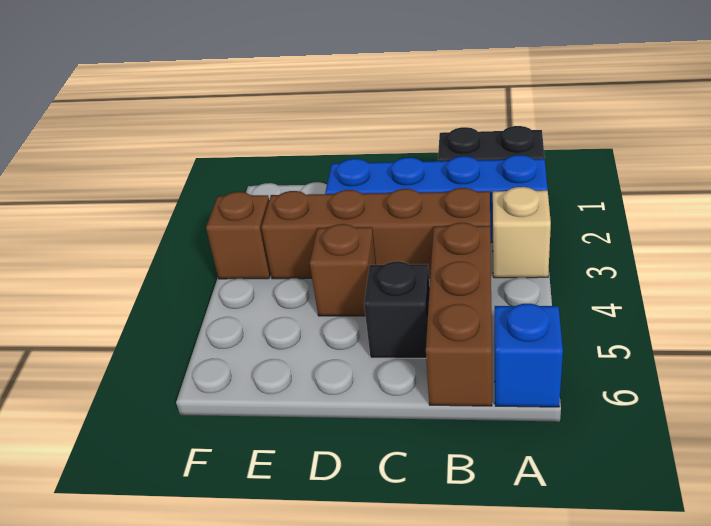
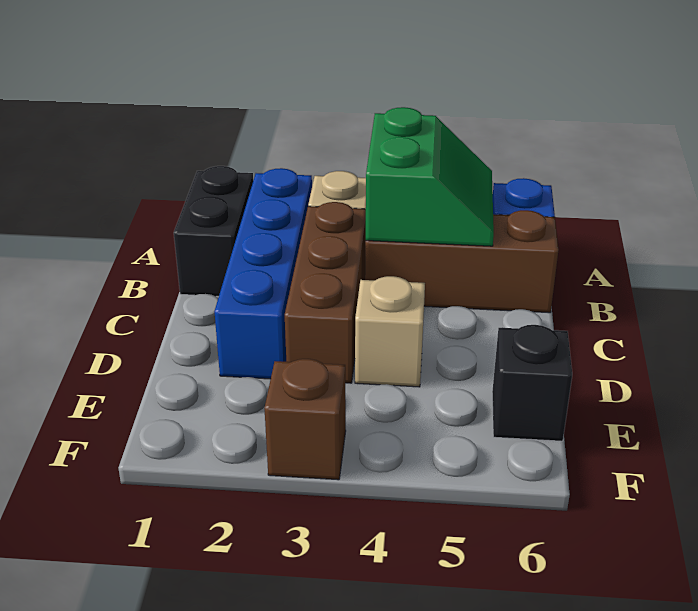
none -> green slope A4:B5 level 2 top 4
brown brick B3:E3 level 1 -> brown brick B3:D3 level 1
black brick C5 level 1 -> black brick E6 level 1
brown brick D4 level 1 -> tan brick D4 level 1

